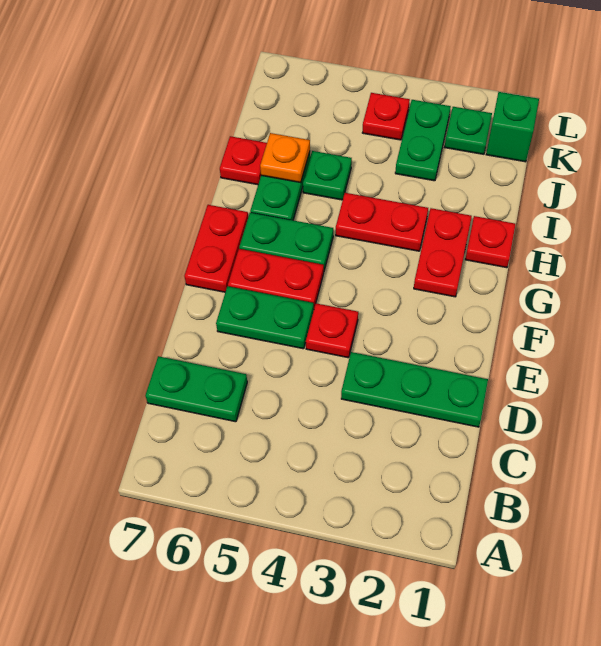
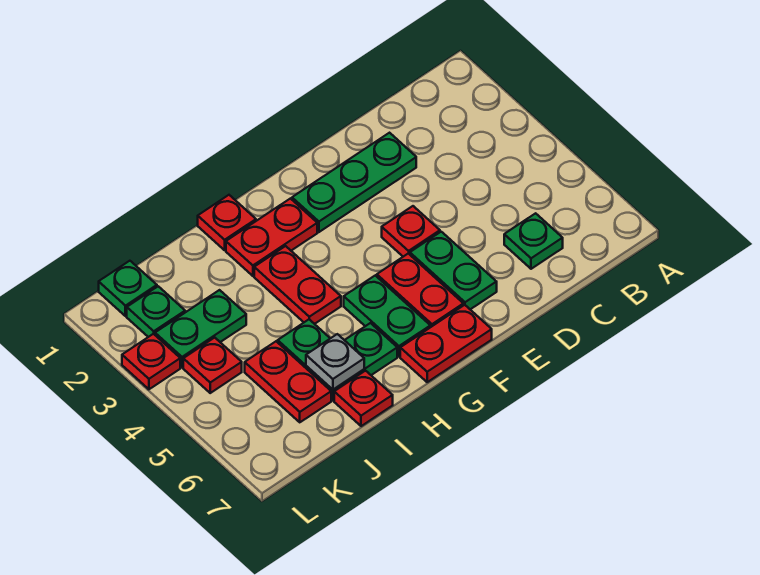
green plate C6:C7 level 1 -> green plate C6 level 1
green plate D1:D3 level 1 -> green plate D2:F2 level 1
orange plate I6 level 2 -> grey plate I6 level 2
none -> red plate J5:J6 level 1
green brick K1 level 1 -> green plate K1 level 1
none -> red plate L3 level 1

